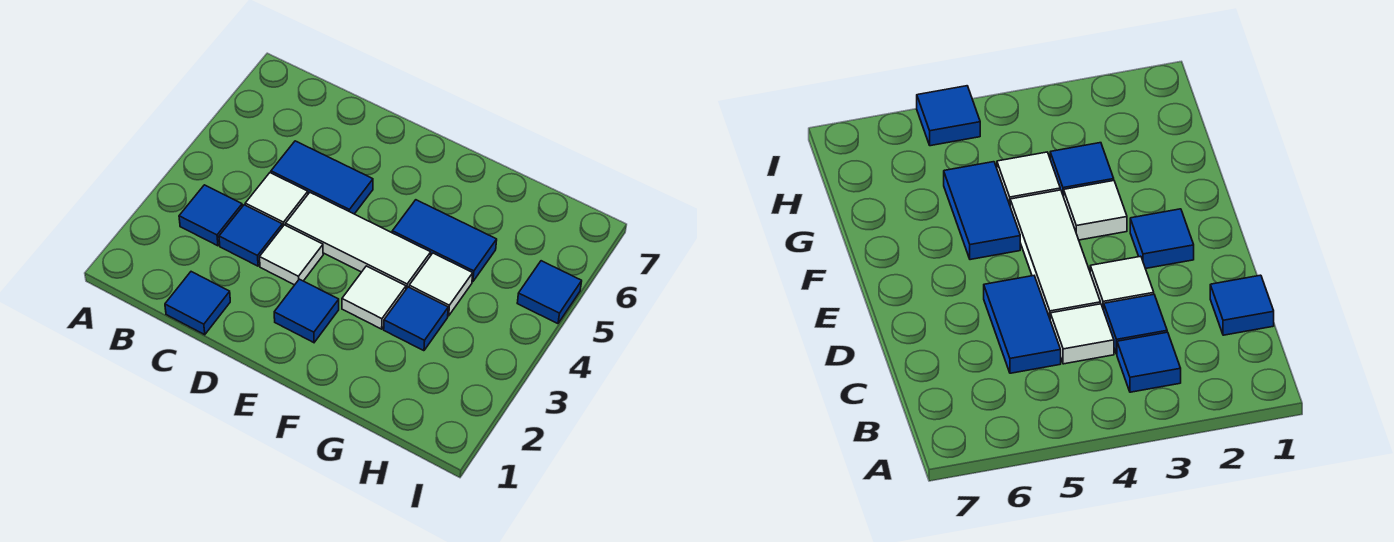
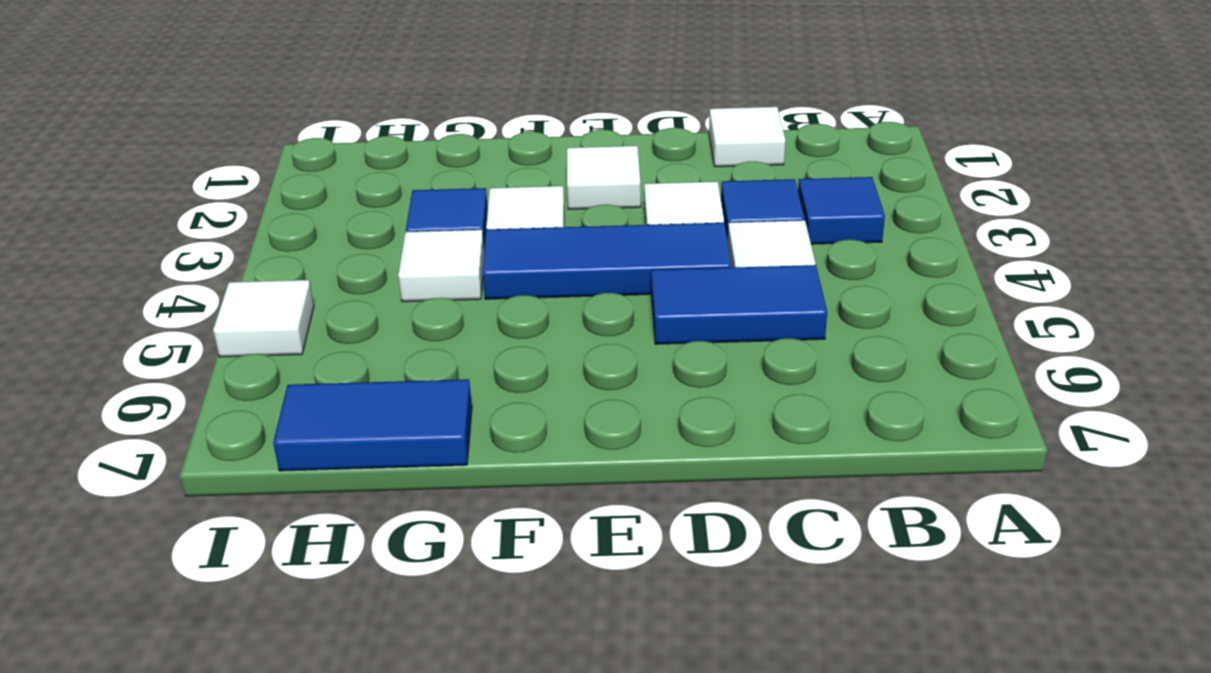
blue tile C1 level 1 -> white tile C1 level 1
white tile D4:F4 level 1 -> blue tile D4:F4 level 1
blue tile E2 level 1 -> white tile E2 level 1
blue tile F5:G5 level 1 -> blue tile G7:H7 level 1
blue tile I5 level 1 -> white tile I5 level 1

